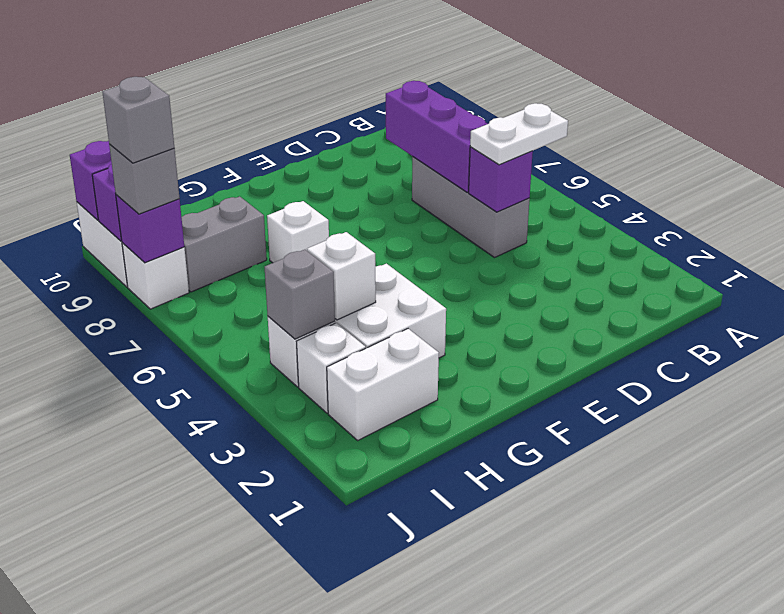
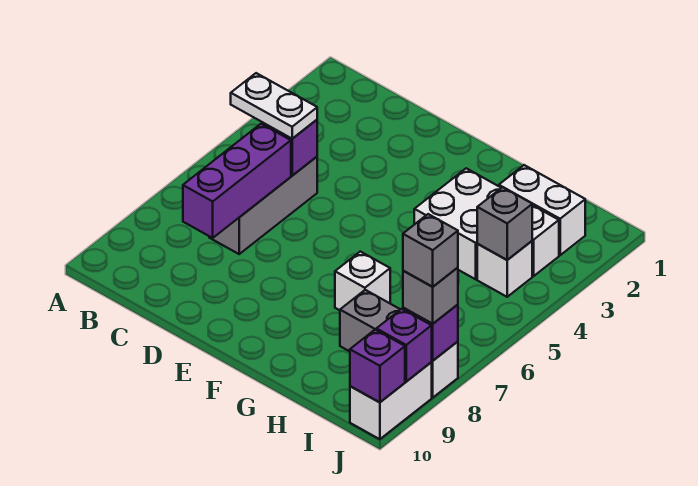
white brick H4 level 2 -> none

